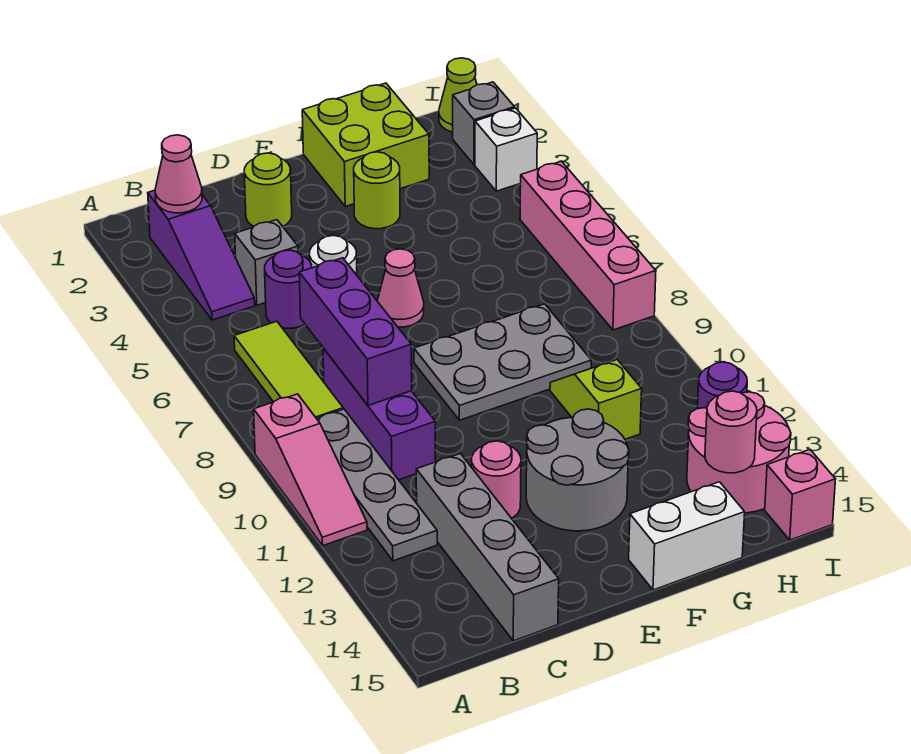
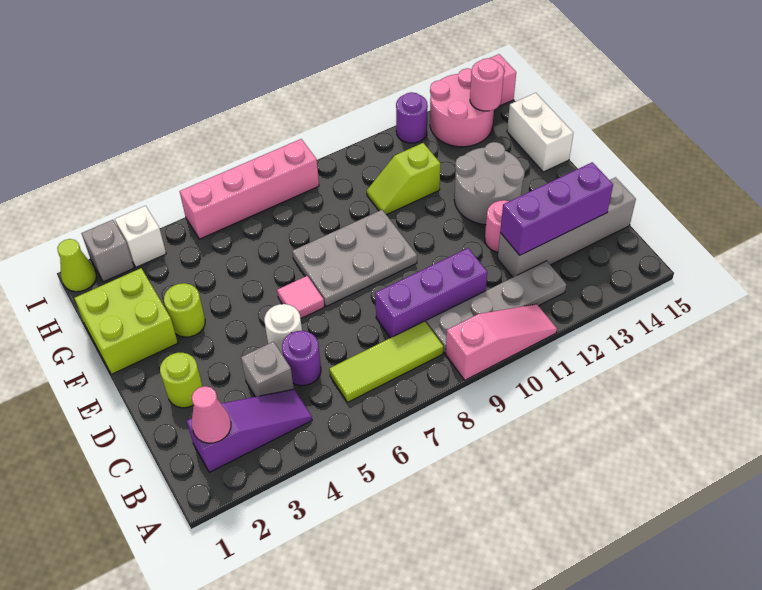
purple brick C7:C9 level 2 -> purple brick C12:C14 level 2
pink cone E6 level 1 -> pink tile E6 level 1
grey plate E8:G9 level 1 -> grey plate E7:F9 level 1

